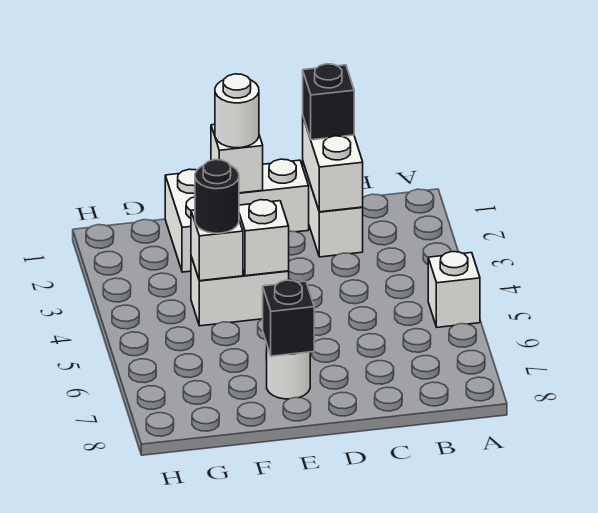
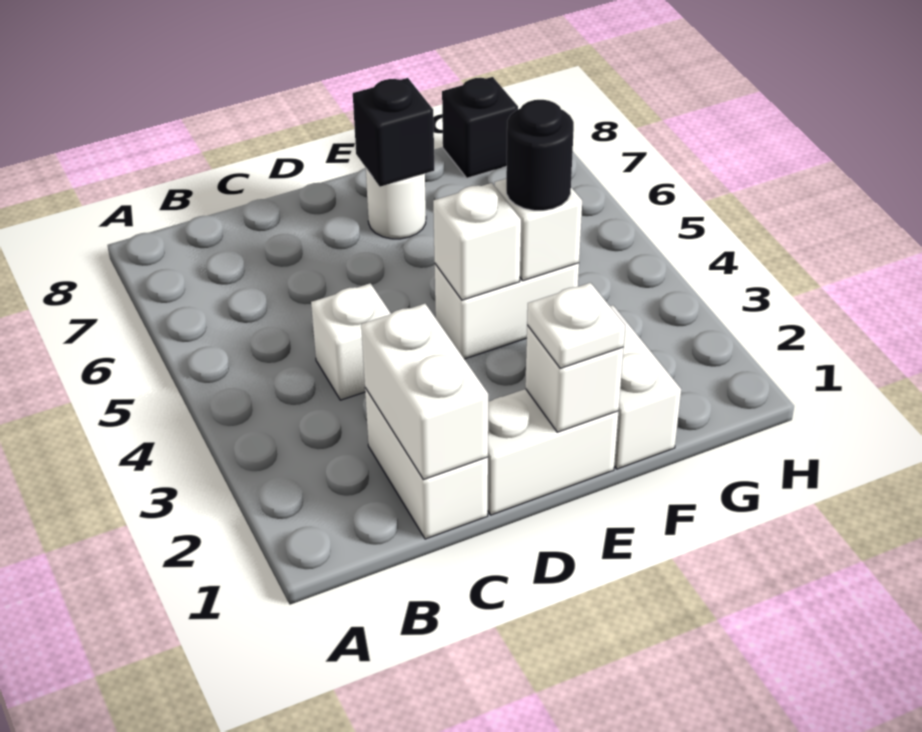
white brick A5 level 1 -> white brick C4 level 1
black brick C1 level 3 -> black brick G8 level 1
white round brick E1 level 3 -> white plate E1 level 3

